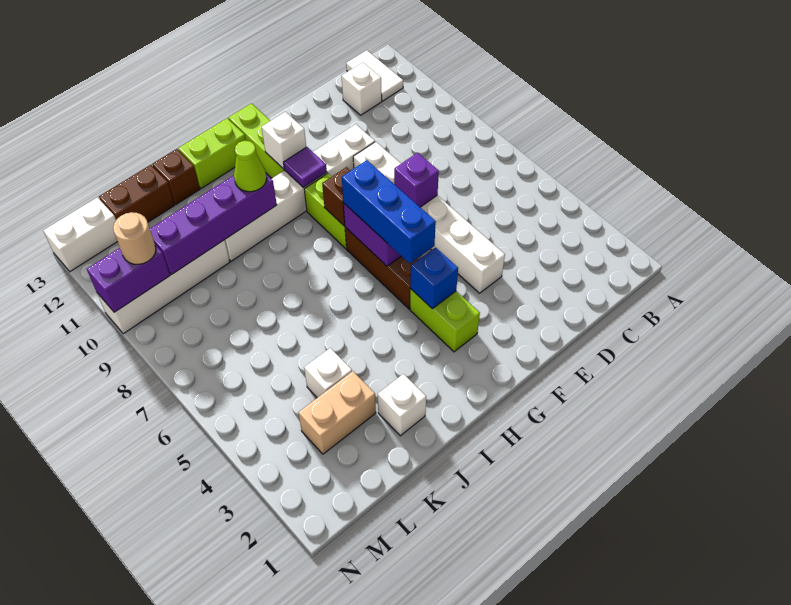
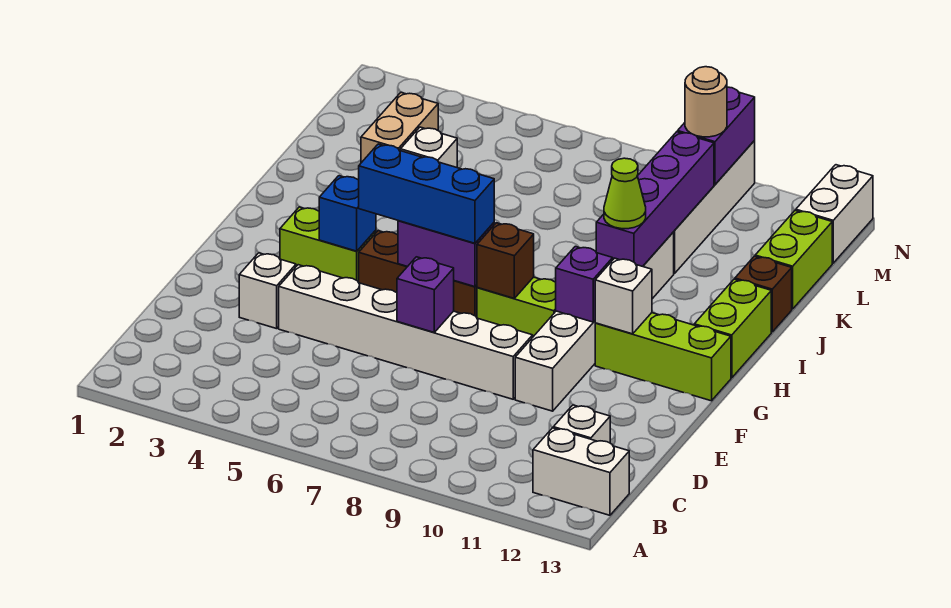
white tile B12:B13 level 1 -> white brick B12:B13 level 1
purple tile G10 level 2 -> purple brick G10 level 2
white brick J2 level 1 -> white brick E3 level 1
brown brick K13:L13 level 1 -> lime brick K13:L13 level 1

